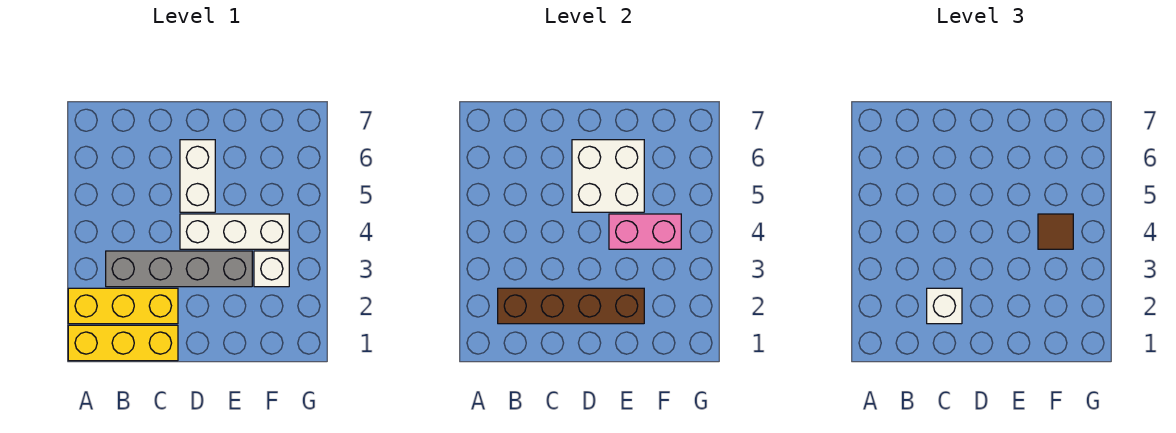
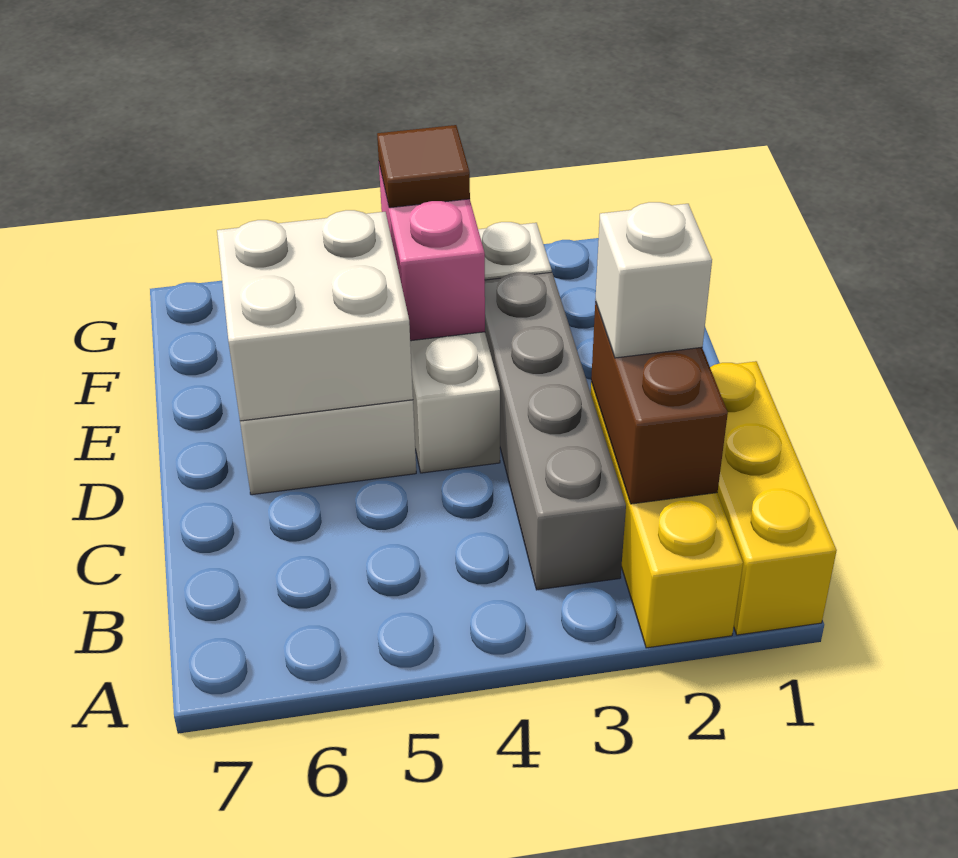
brown brick B2:E2 level 2 -> brown brick B2:C2 level 2

